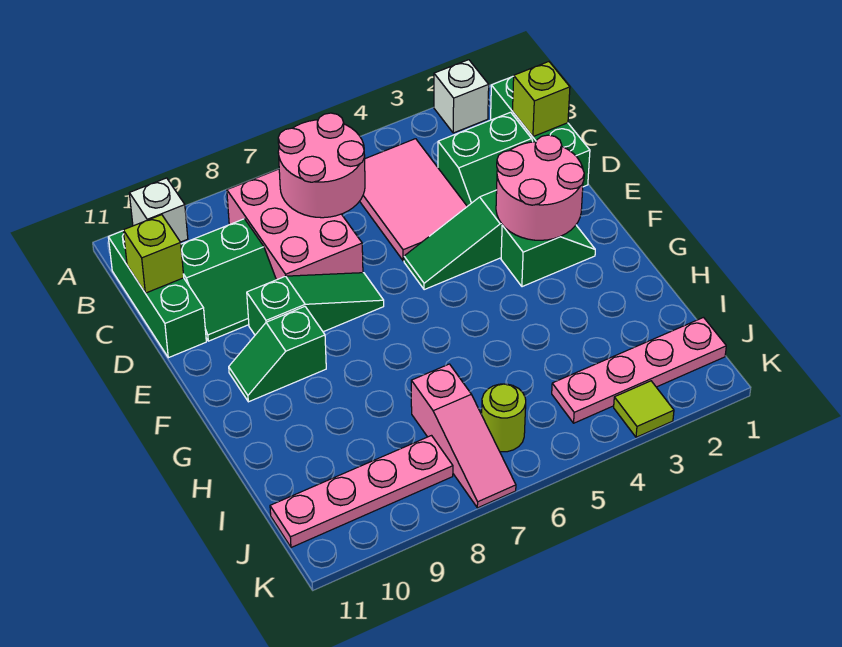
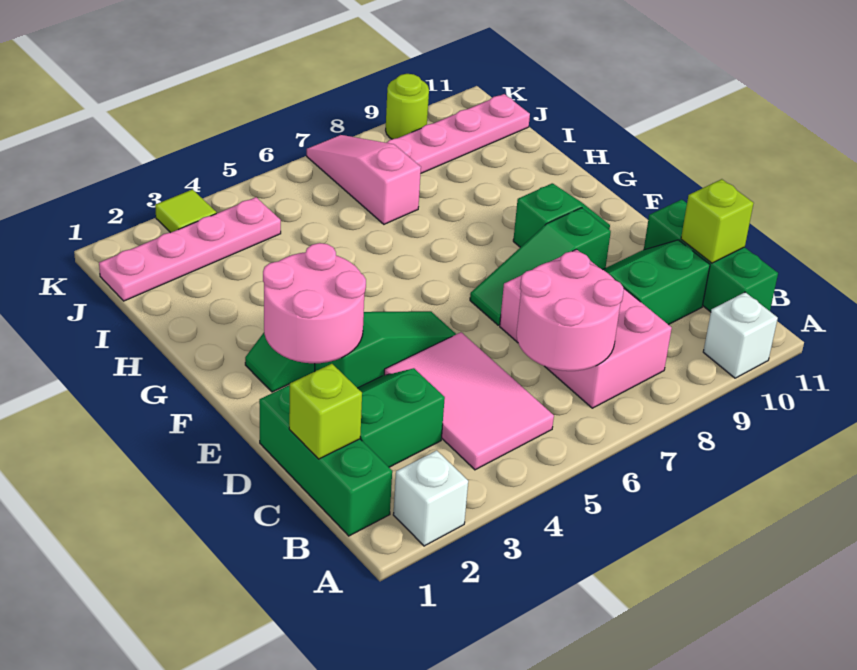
lime round brick J6 level 1 -> lime round brick K9 level 1

